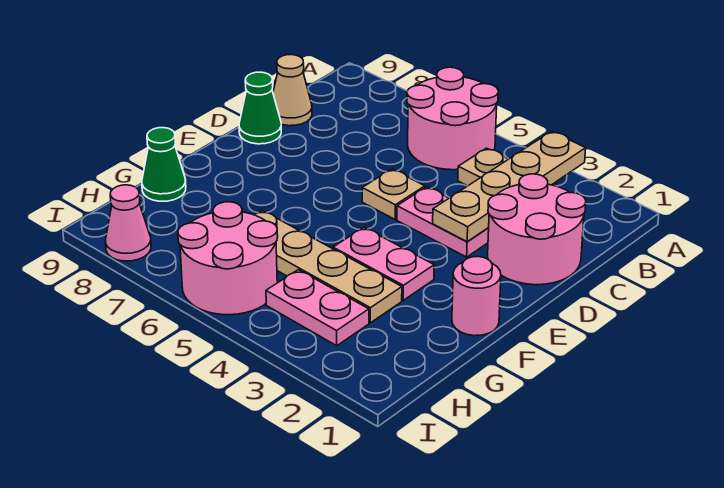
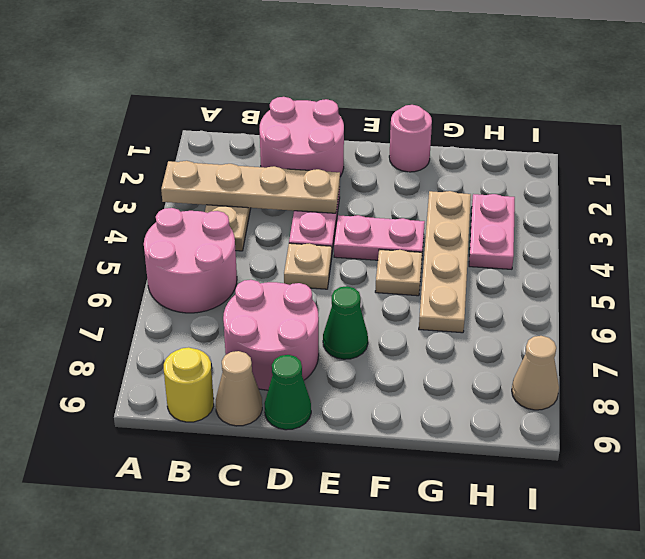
none -> yellow round brick B9 level 1
pink plate F3:F4 level 1 -> pink plate E4:F4 level 1
none -> tan plate F5 level 1
green cone G9 level 1 -> green cone E7 level 1
pink round brick H5:I6 level 1 -> pink round brick C7:D8 level 1
pink cone I8 level 1 -> tan cone I8 level 1

